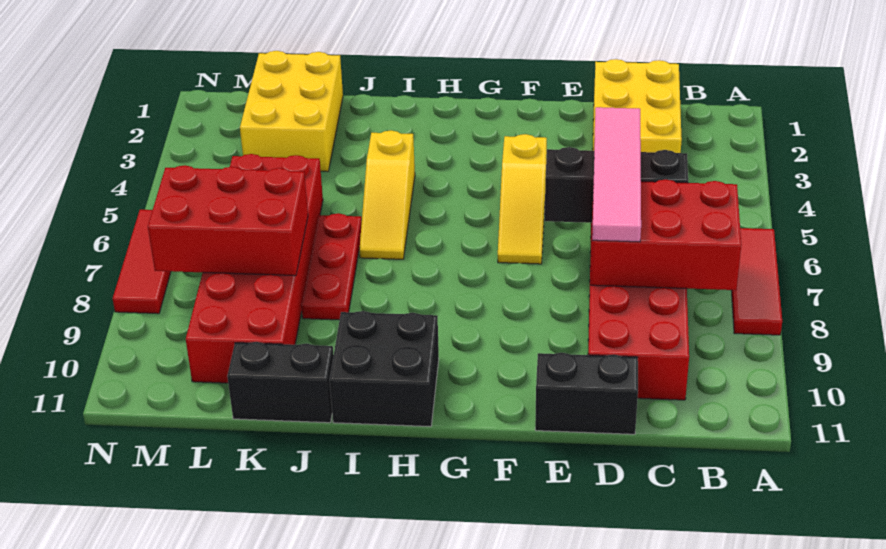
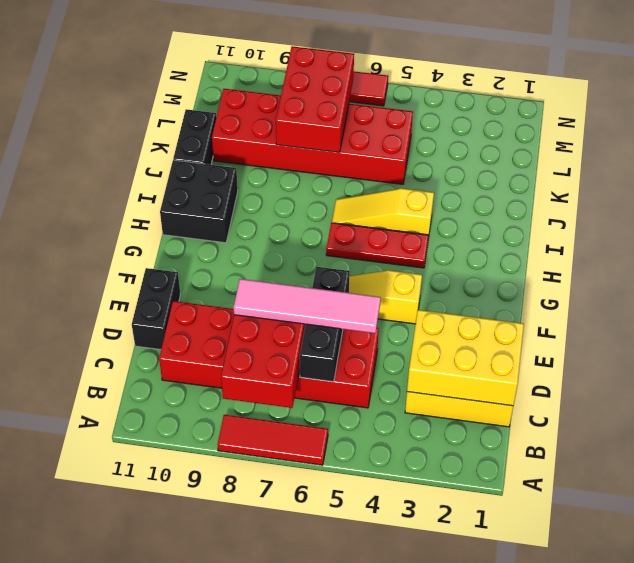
red plate J6:J8 level 1 -> red plate H4:H6 level 1
yellow brick K1:L3 level 1 -> yellow brick C1:D3 level 2

